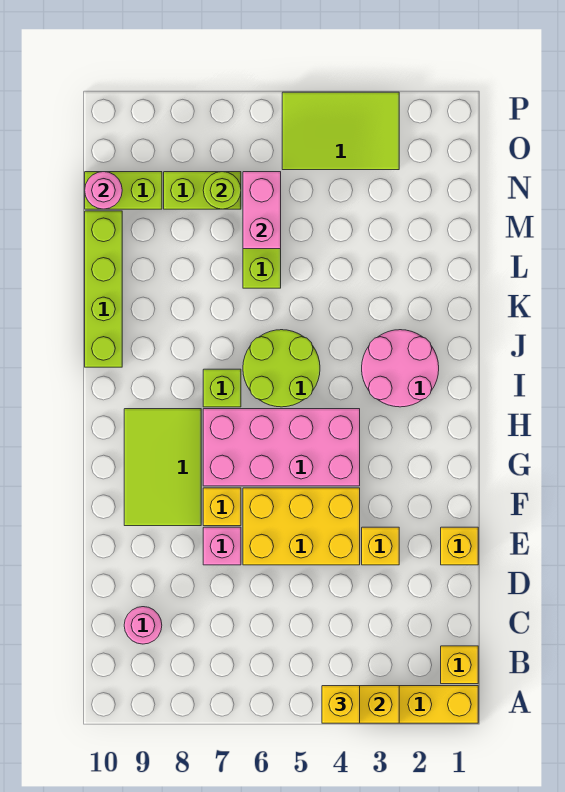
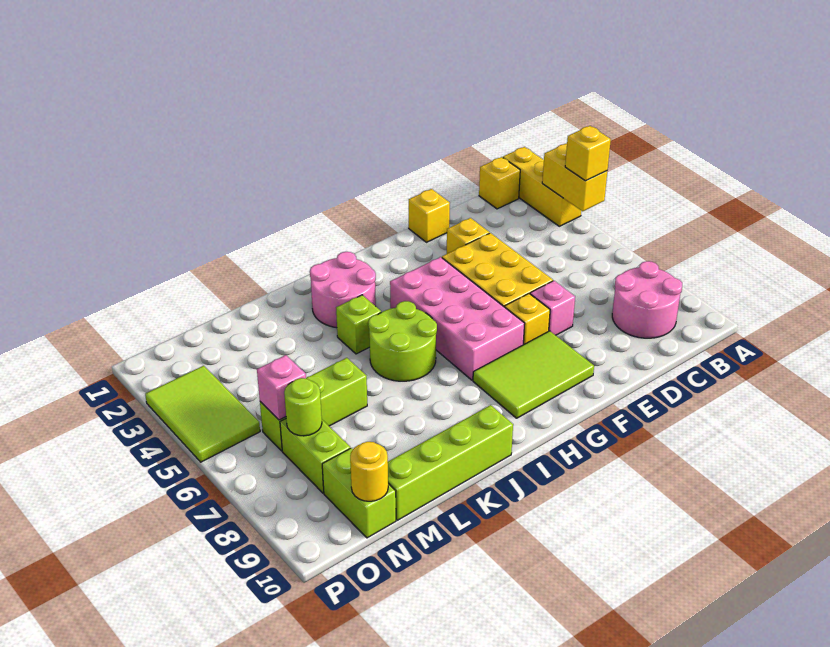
pink round brick C9 level 1 -> pink round brick B8:C9 level 1
lime brick I7 level 1 -> lime brick J4 level 1
pink brick M6:N6 level 2 -> pink brick N6 level 2
pink round brick N10 level 2 -> yellow round brick N10 level 2

